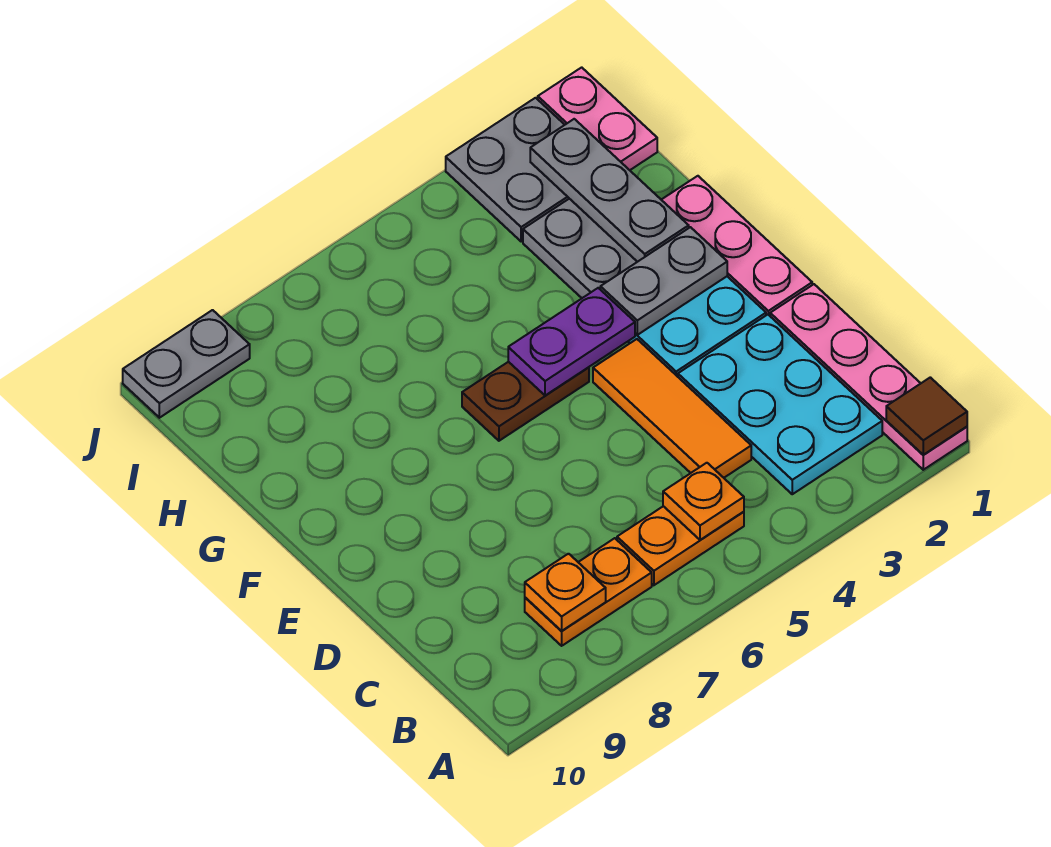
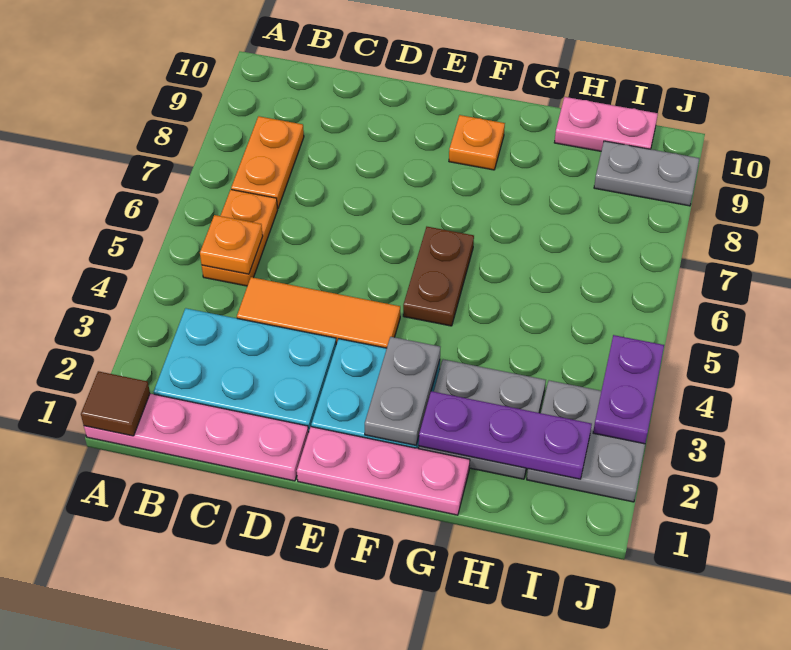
orange plate B8 level 2 -> orange plate F9 level 1
purple plate F4:F5 level 2 -> purple plate J3:J4 level 2
grey plate G2:I2 level 2 -> purple plate G2:I2 level 2
pink plate I1:J1 level 1 -> pink plate H10:I10 level 1
grey plate J9:J10 level 1 -> grey plate I9:J9 level 1

